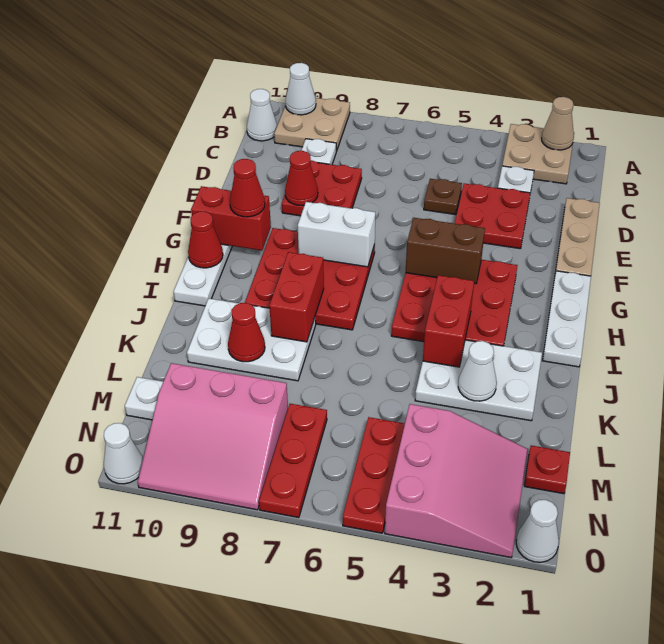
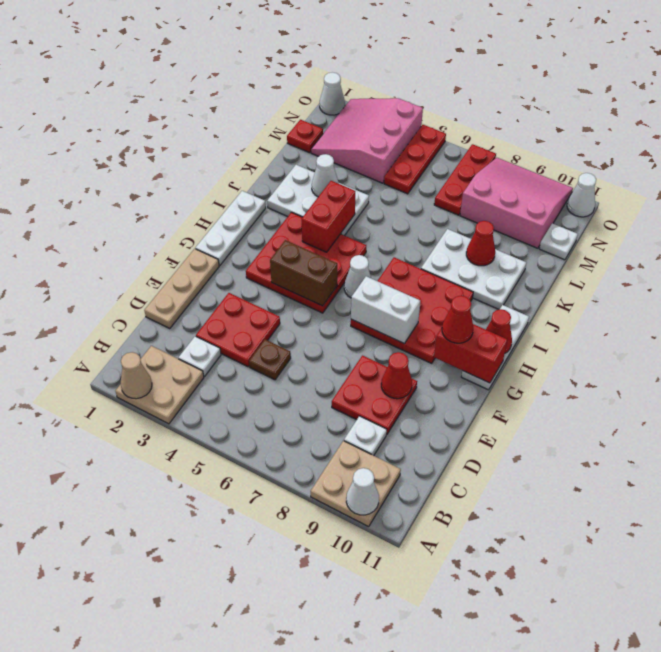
white cone B11 level 1 -> white cone H6 level 1
red brick I8:J8 level 2 -> none

